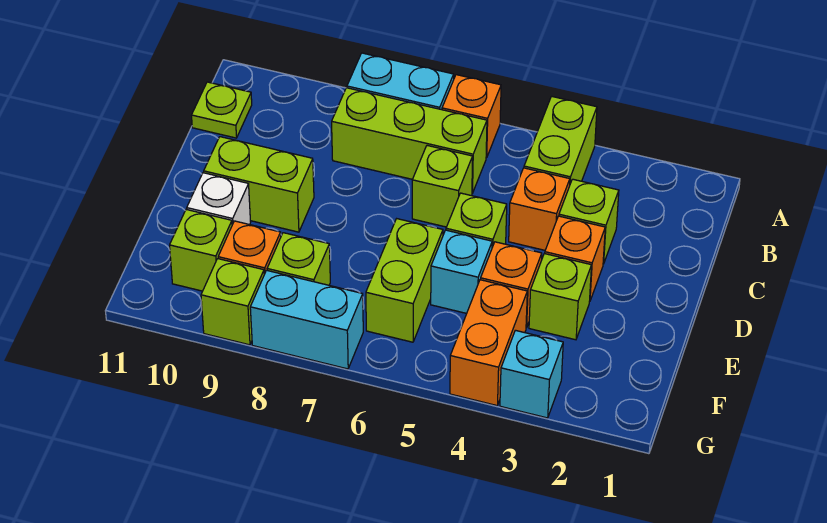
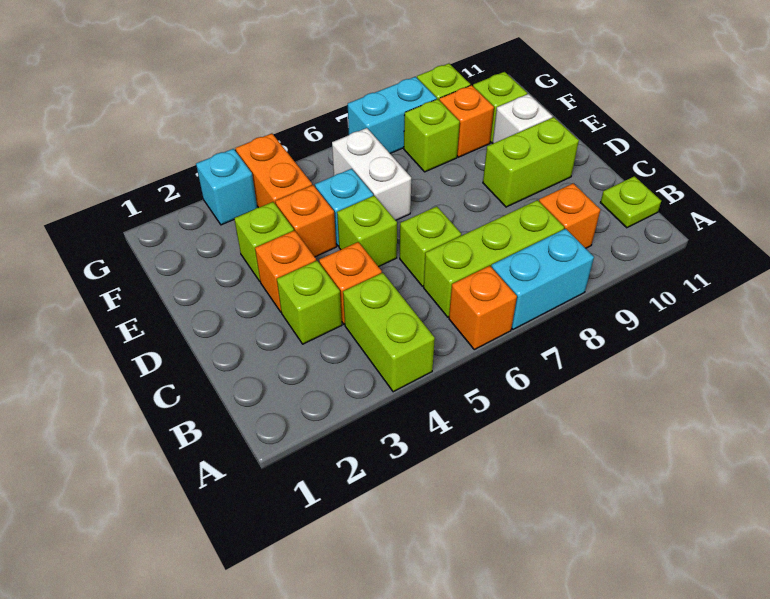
none -> orange brick B9 level 1
lime brick E6:F6 level 1 -> white brick E6:F6 level 1

